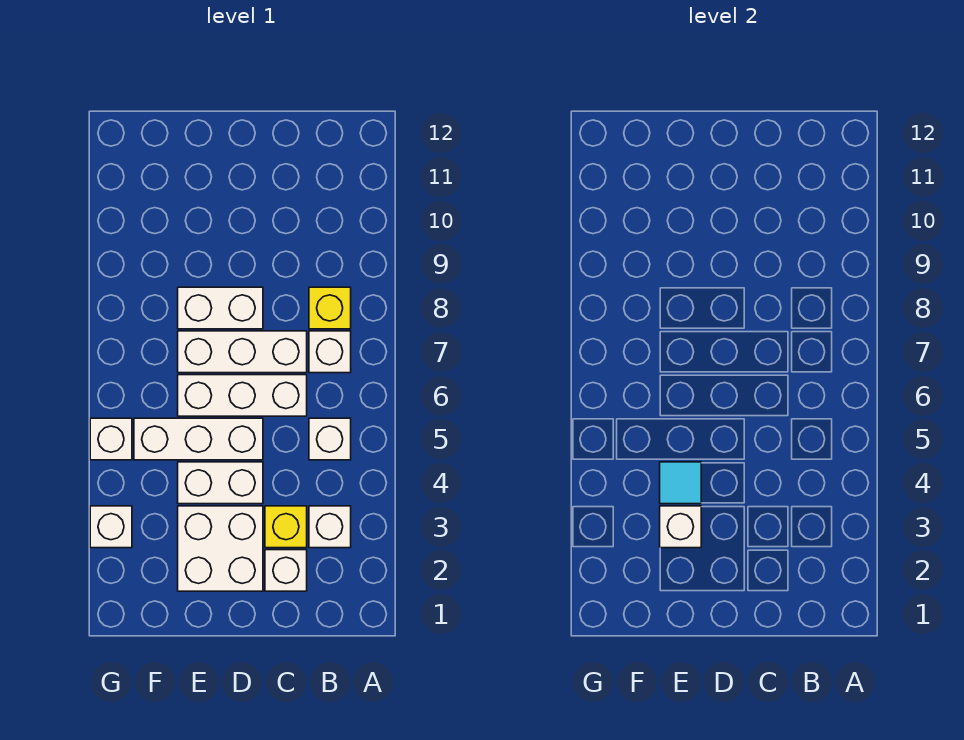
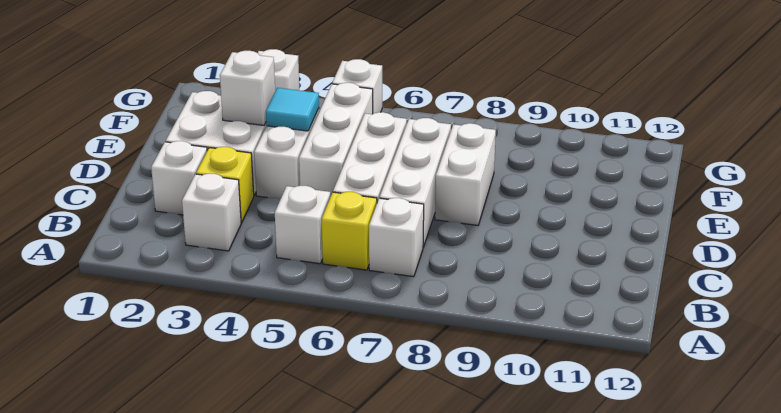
yellow brick B8 level 1 -> yellow brick B6 level 1

